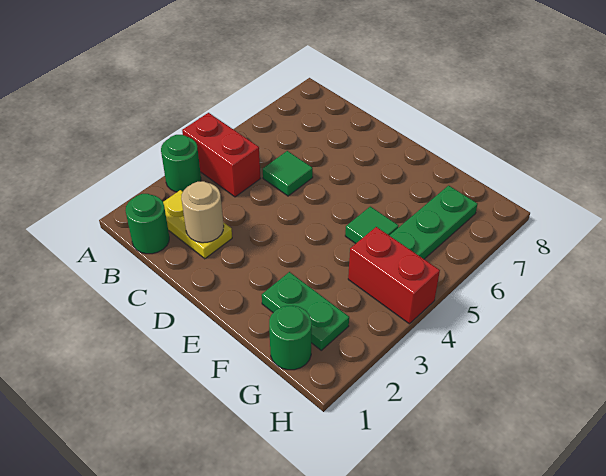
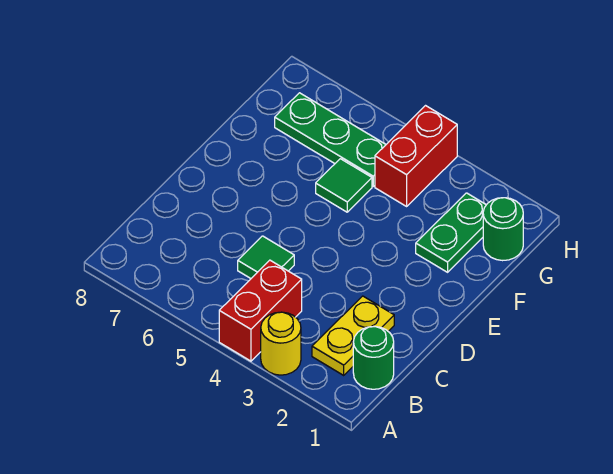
green round brick A3 level 1 -> yellow round brick A3 level 1
tan round brick C2 level 2 -> none

